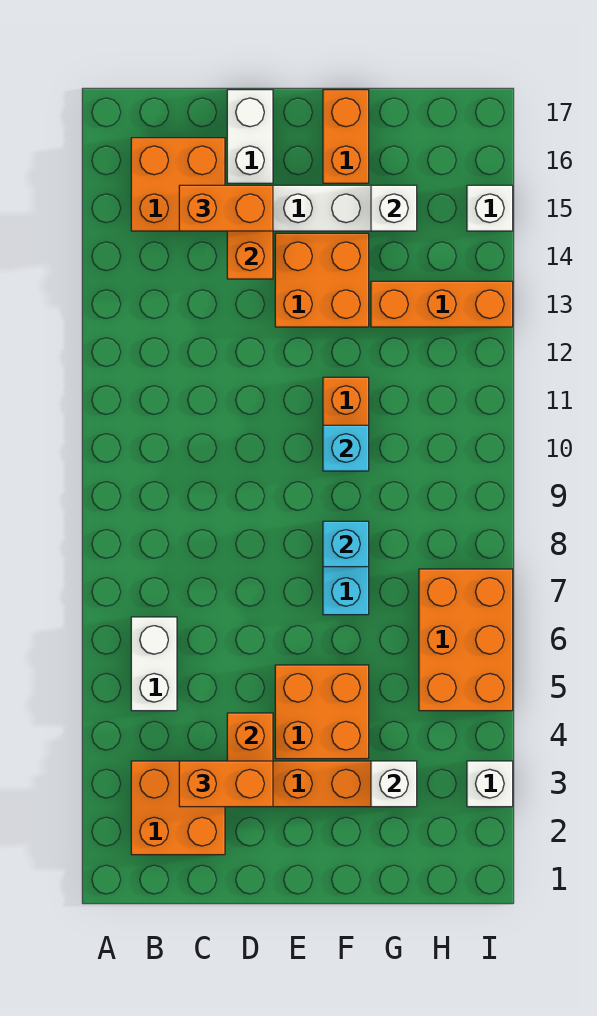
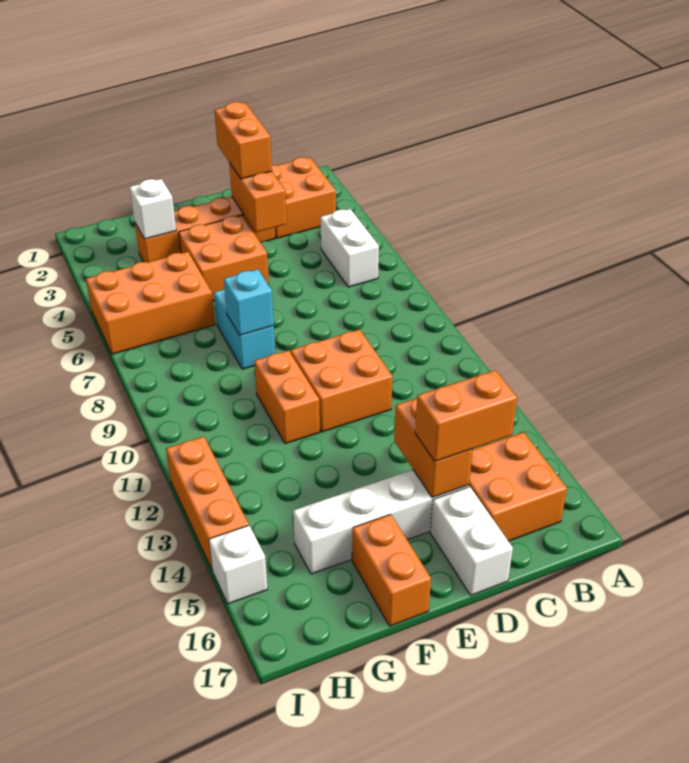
orange brick C3:D3 level 3 -> orange brick D2:D3 level 3
orange brick E13:F14 level 1 -> orange brick D10:E11 level 1
cyan brick F10 level 2 -> none
orange brick G13:I13 level 1 -> orange brick I12:I14 level 1
white brick G15 level 2 -> none
orange brick H5:I7 level 1 -> orange brick G5:I6 level 1
white brick I3 level 1 -> none

